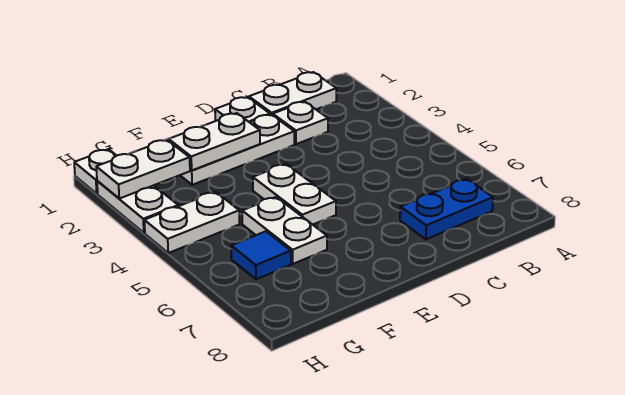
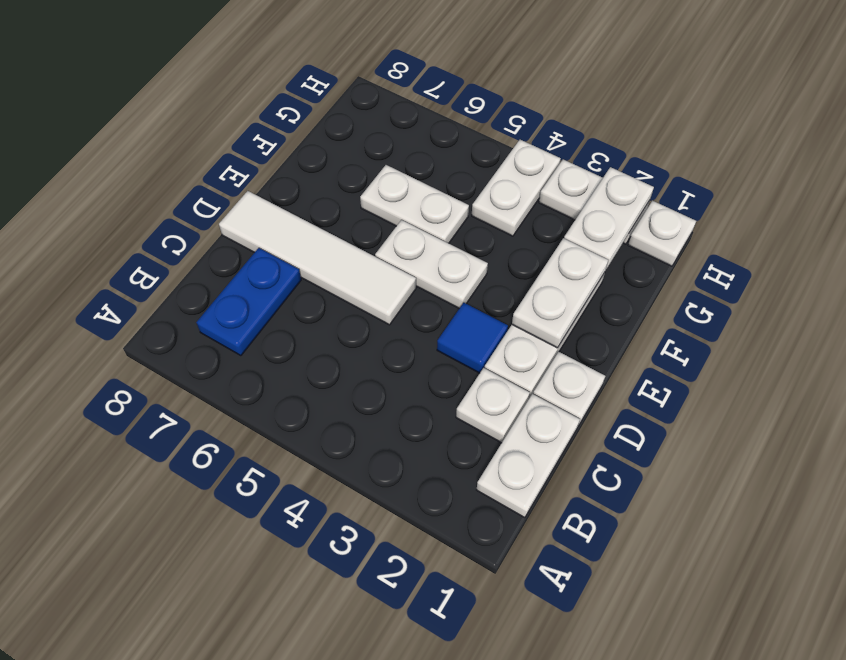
none -> white tile D5:D8 level 1
blue tile G6 level 1 -> blue tile D3 level 1

